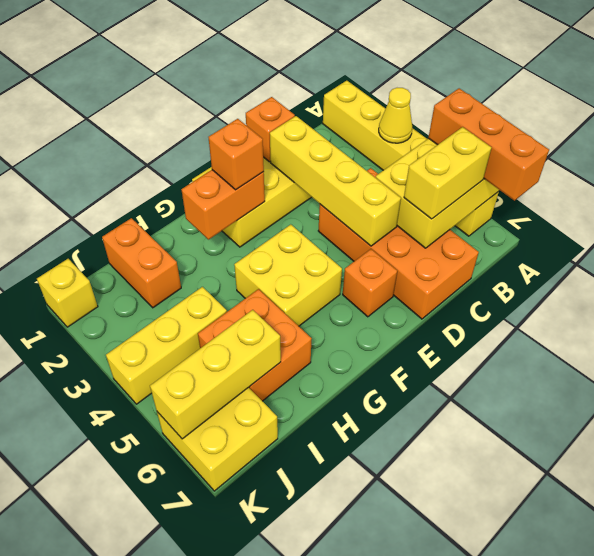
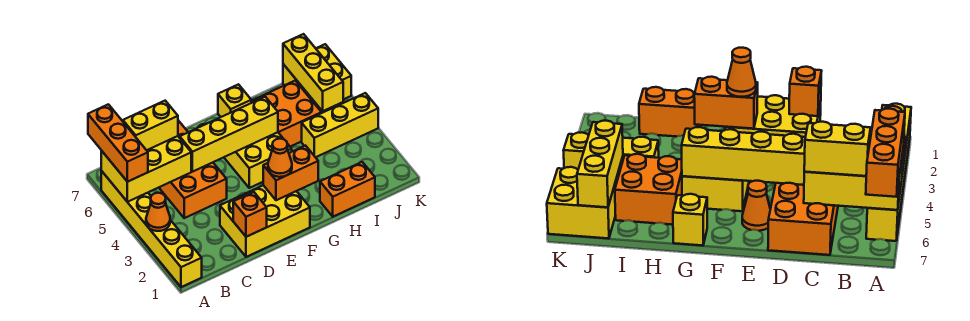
yellow cone A3 level 2 -> orange cone A3 level 2
yellow brick D2:D5 level 2 -> yellow brick D5:G5 level 2
orange brick E6 level 1 -> orange cone E6 level 1
orange brick F2 level 3 -> orange cone F2 level 3
orange brick I1:I2 level 1 -> orange brick H1:I1 level 1
yellow brick I6:K6 level 2 -> yellow brick J5:J7 level 2
yellow brick K1 level 1 -> yellow brick G7 level 1

